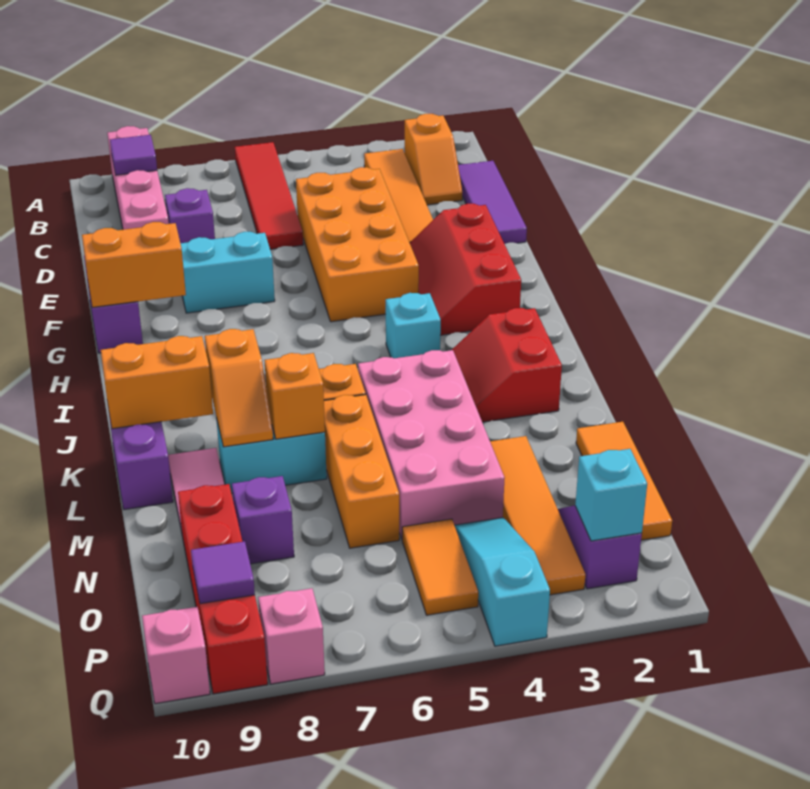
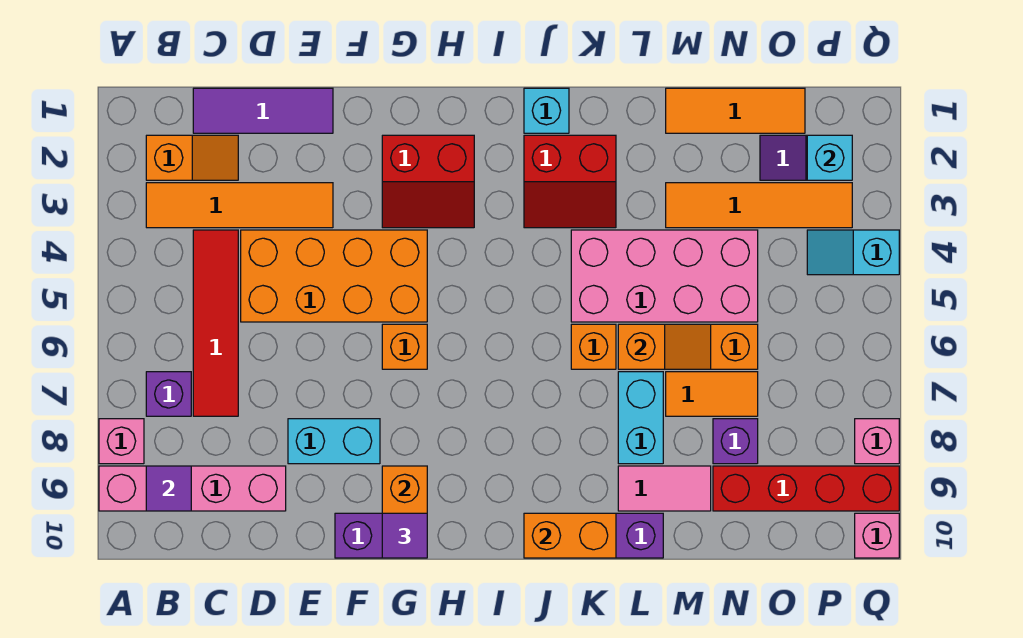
red tile A6:D6 level 1 -> red tile C4:C7 level 1
none -> pink brick A8 level 1
purple brick D8 level 1 -> purple brick B7 level 1
red slope F2:H3 level 1 top 2 -> red slope G2:H3 level 1 top 2
cyan brick F7:F8 level 1 -> cyan brick E8:F8 level 1
cyan brick I4 level 1 -> cyan brick J1 level 1
orange slope K8:L8 level 2 top K -> orange slope L6:M6 level 2 top L
orange brick K9:K10 level 2 -> orange brick J10:K10 level 2
orange brick L7 level 2 -> orange brick G6 level 1
cyan slope O4:Q4 level 1 top Q -> cyan slope P4:Q4 level 1 top Q
orange tile O5:P5 level 1 -> orange tile M7:N7 level 1
purple tile P9 level 2 -> purple tile G10 level 3

